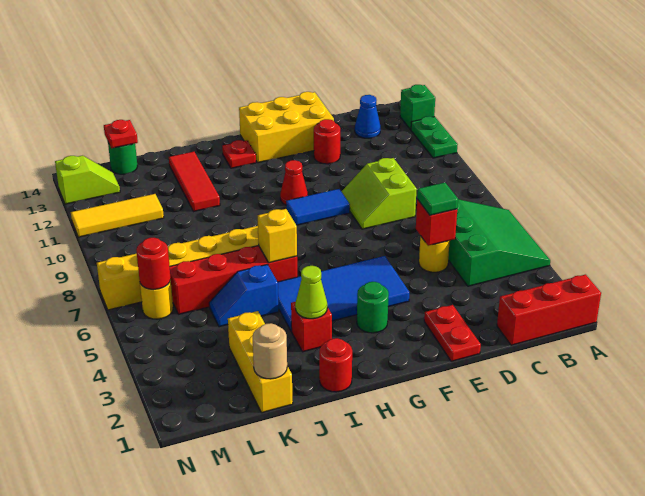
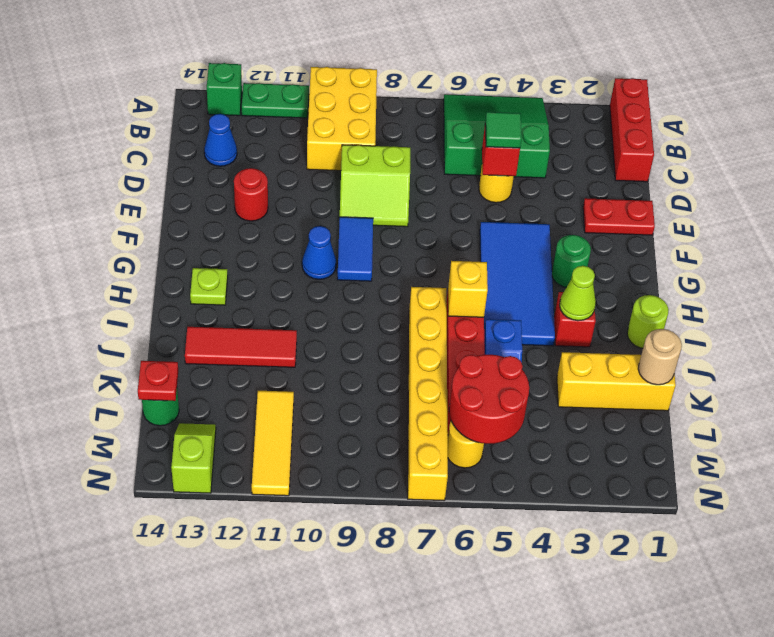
yellow brick E13:G14 level 1 -> yellow brick A9:C10 level 1
red cone G10 level 1 -> blue cone G10 level 1
red plate H13 level 1 -> lime plate H13 level 1
red round brick I1 level 1 -> lime round brick I1 level 1
red round brick M6 level 2 -> red round brick L5:M6 level 2

